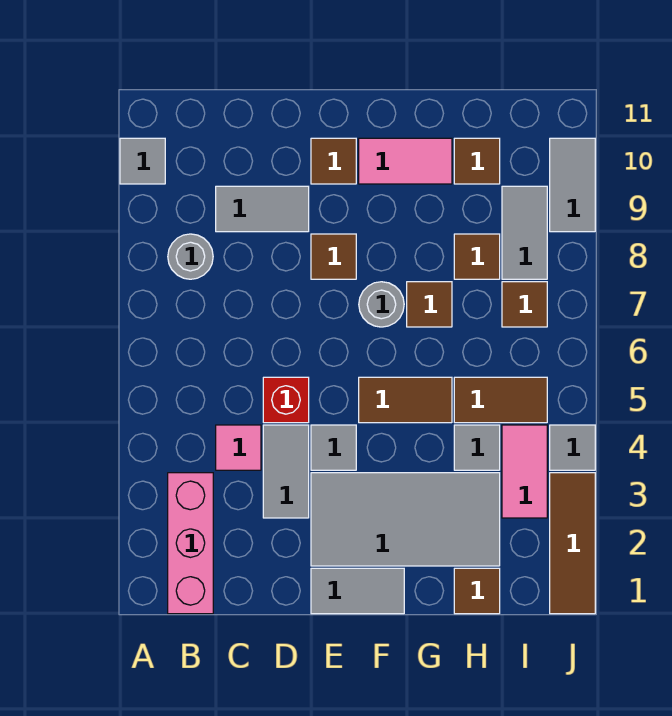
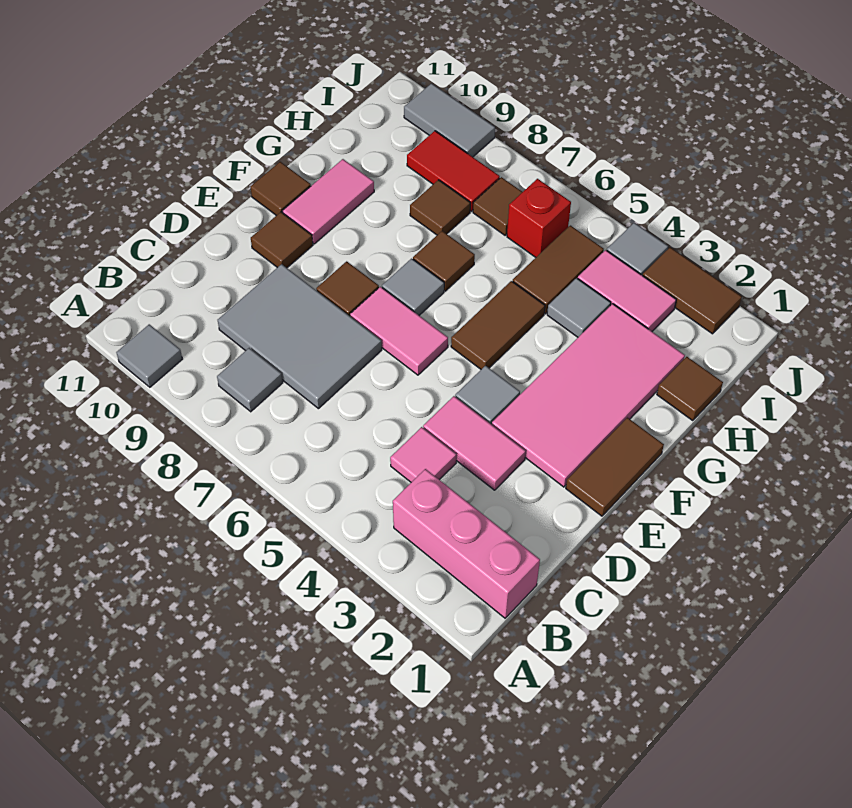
grey round brick B8 level 1 -> grey tile B8 level 1
grey tile C9:D9 level 1 -> grey tile C7:D9 level 1
grey tile D3:D4 level 1 -> pink tile D3:D4 level 1
red brick D5 level 1 -> red brick I6 level 1
grey tile E1:F1 level 1 -> brown tile E1:F1 level 1
grey tile E2:H3 level 1 -> pink tile E2:H3 level 1
none -> pink tile E6:E7 level 1
grey round brick F7 level 1 -> grey tile F7 level 1
brown tile H10 level 1 -> brown tile F11 level 1
grey tile I8:I9 level 1 -> red tile I8:I9 level 1
brown tile J1:J3 level 1 -> brown tile J2:J3 level 1

